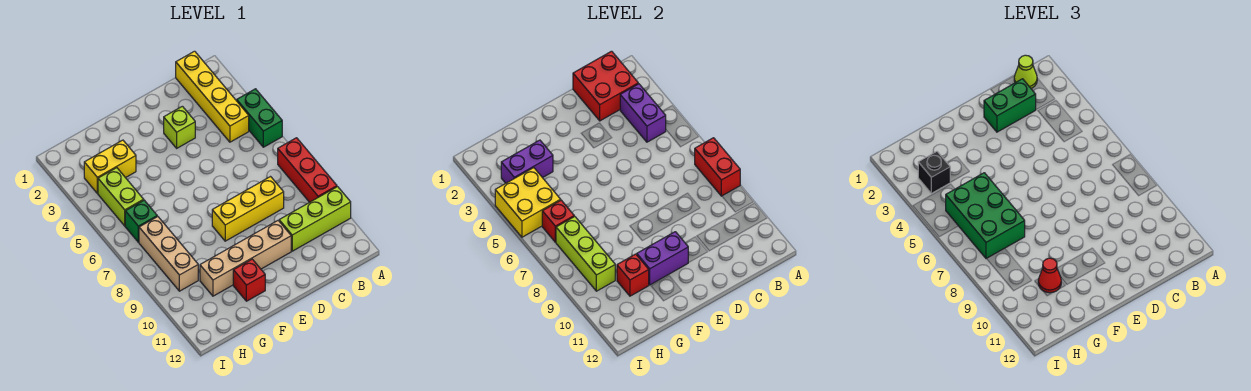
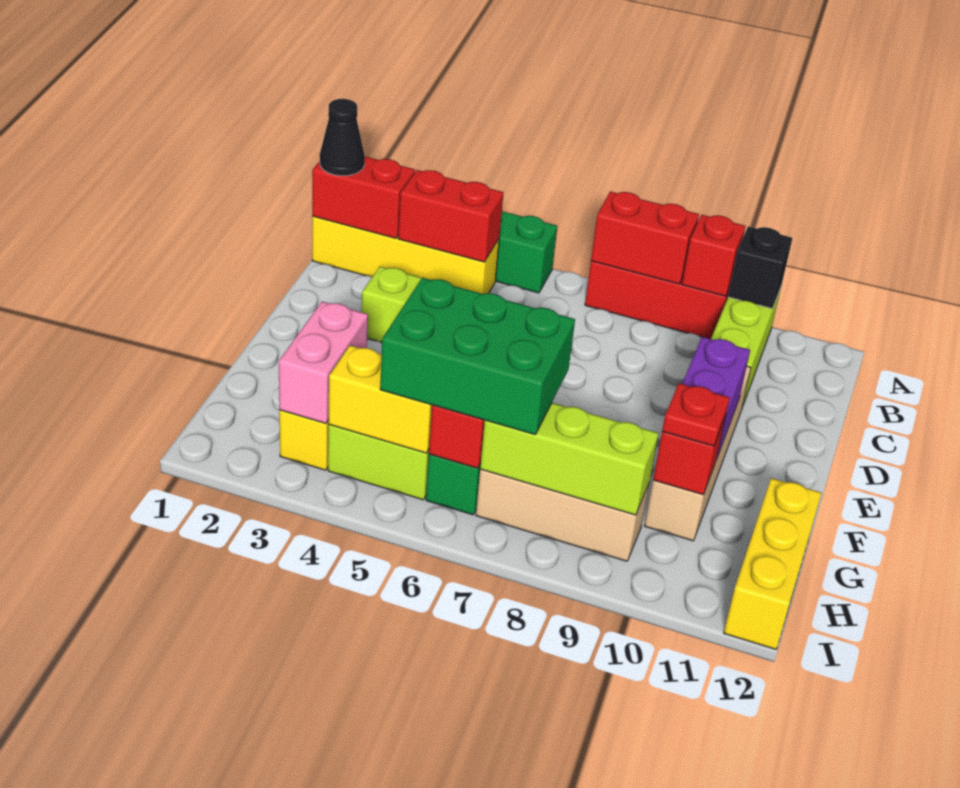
red brick B1:C2 level 2 -> red brick B1:B2 level 2
lime cone B1 level 3 -> black cone B1 level 3
purple brick B3:B4 level 2 -> red brick B3:B4 level 2
green brick C2:D2 level 3 -> none
yellow brick C8:E8 level 1 -> yellow brick G12:I12 level 1
red brick F11 level 1 -> red brick A9 level 2
purple brick G3:H3 level 2 -> pink brick G3:H3 level 2
red cone G10 level 3 -> red plate G10 level 3
black brick H3 level 3 -> black brick A10 level 2
yellow brick H4:I5 level 2 -> yellow brick H4:H5 level 2

